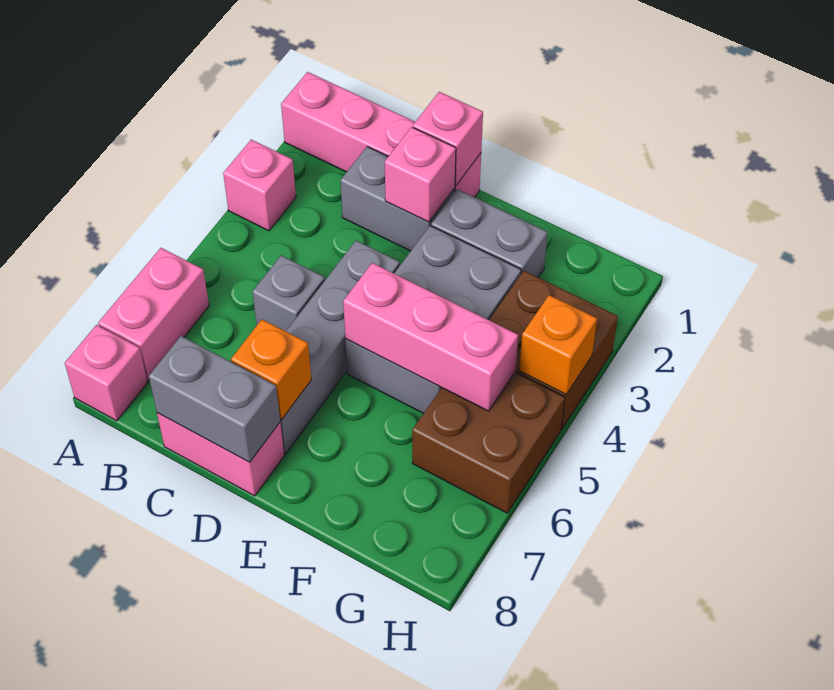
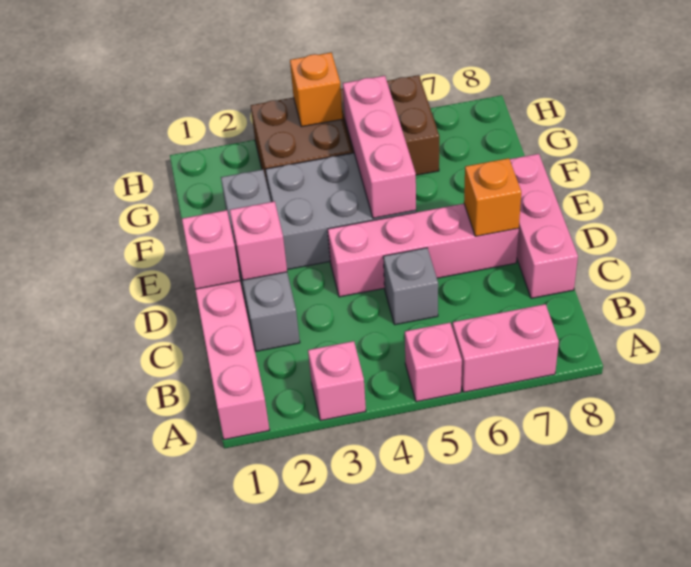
pink brick A8 level 1 -> pink brick A5 level 1
pink brick C8:D8 level 1 -> pink brick C8:E8 level 1
grey brick C8:D8 level 2 -> none
grey brick D4:D7 level 1 -> pink brick D4:D7 level 1

